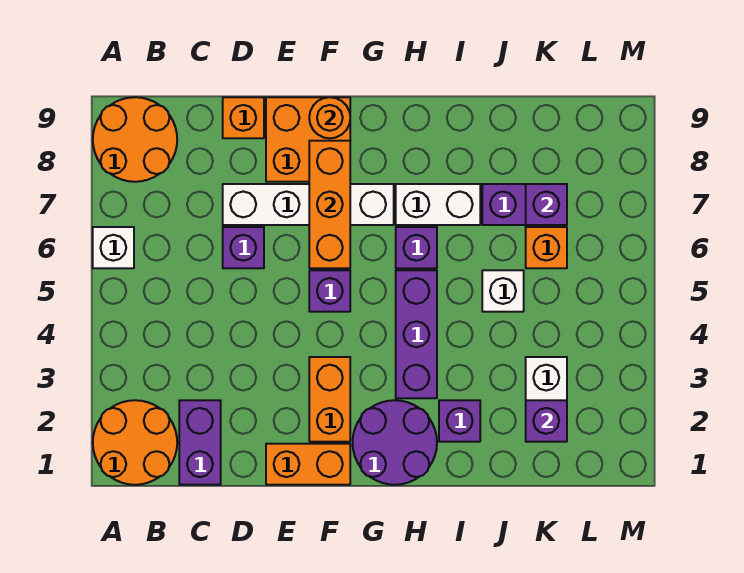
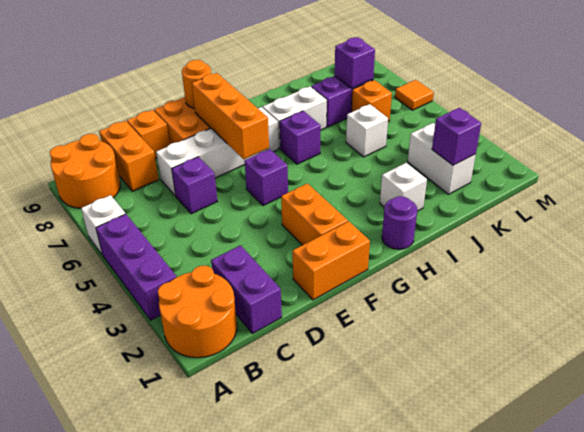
none -> orange brick C8:C9 level 1
purple round brick G1:H2 level 1 -> purple round brick H1 level 1
purple brick H3:H5 level 1 -> purple brick A3:A5 level 1
purple brick I2 level 1 -> white brick I2 level 1
none -> orange tile M6 level 1

